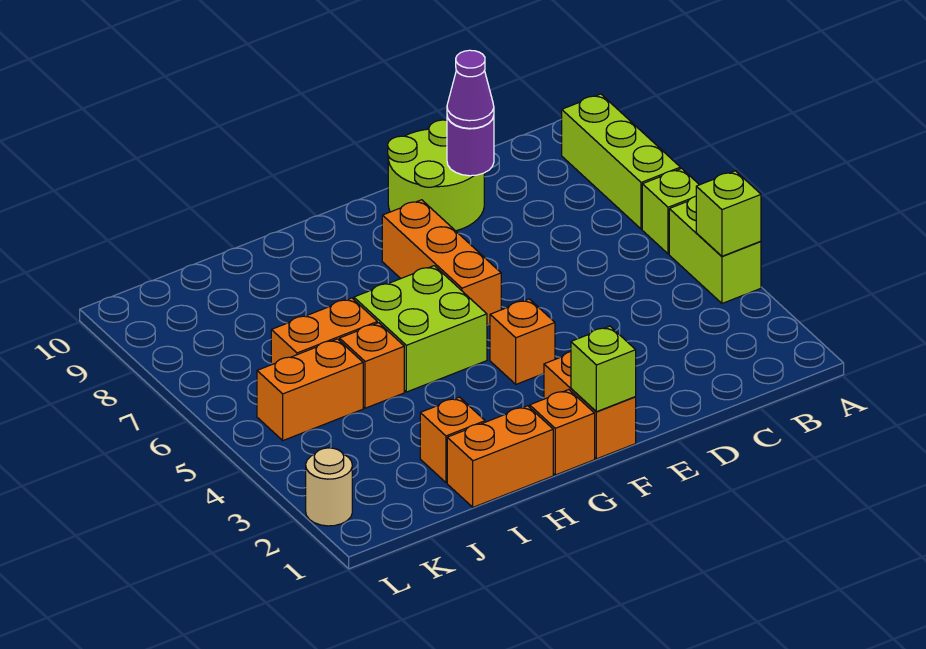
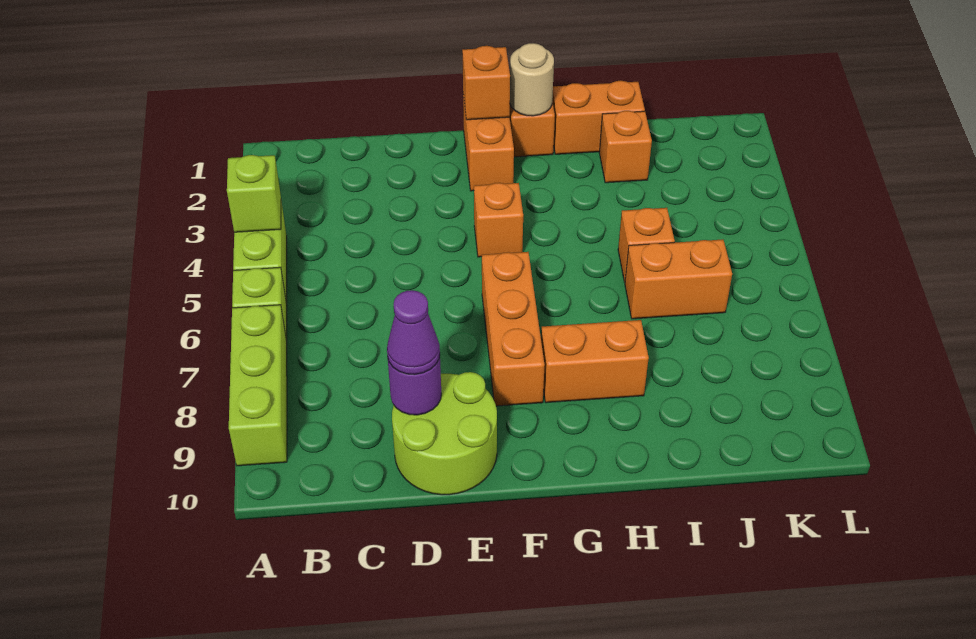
lime brick F1 level 2 -> orange brick F1 level 2
lime brick G5:H6 level 1 -> none
orange brick J5:K5 level 1 -> orange brick G8:H8 level 1
tan round brick L2 level 1 -> tan round brick G1 level 2

